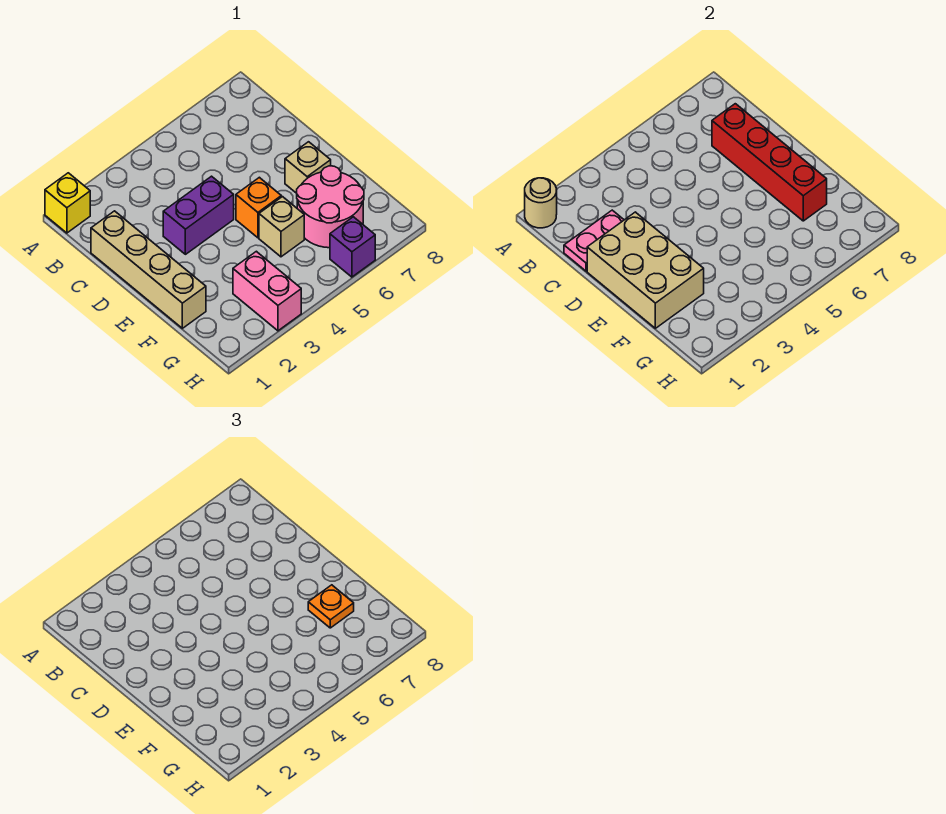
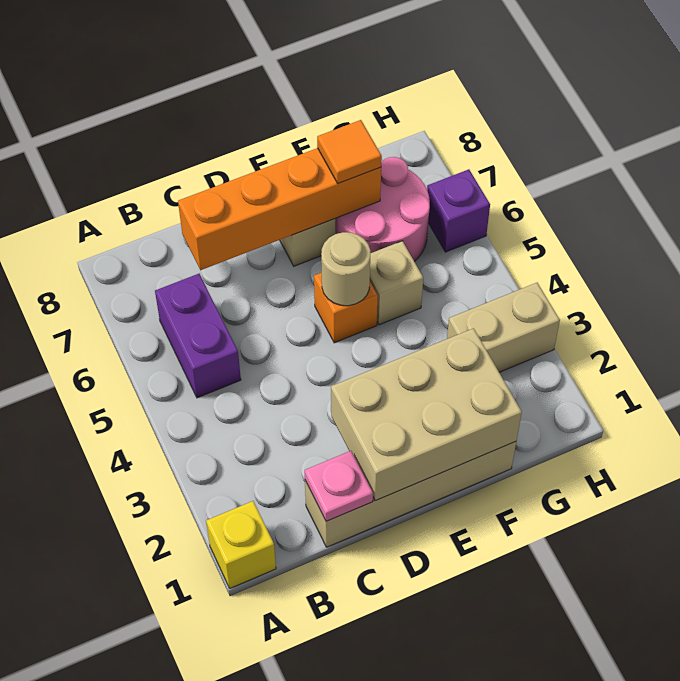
tan round brick A1 level 2 -> tan round brick E5 level 2
pink plate C1:C2 level 2 -> pink plate C1 level 2
red brick C7:F7 level 2 -> orange brick C7:F7 level 2
purple brick D3:D4 level 1 -> purple brick B5:B6 level 1
orange plate F7 level 3 -> orange tile F7 level 3
pink brick G3:H3 level 1 -> tan brick G3:H3 level 1

